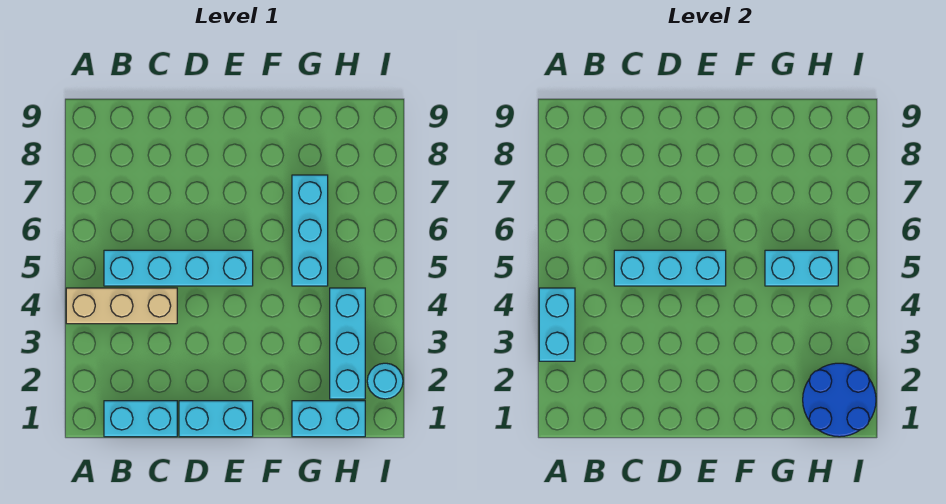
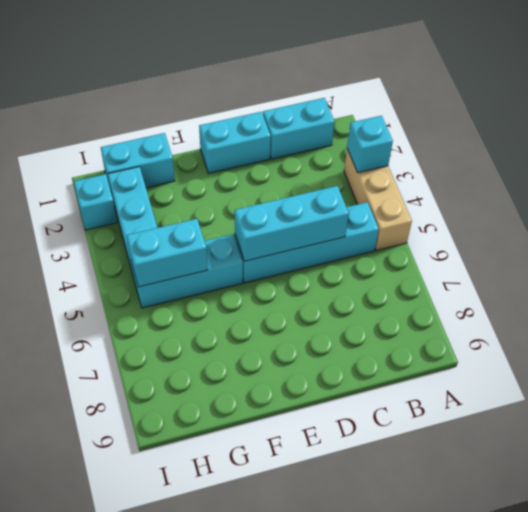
cyan brick A3:A4 level 2 -> cyan brick A3 level 2
tan brick A4:C4 level 1 -> tan brick A3:A5 level 1
cyan brick G5:G7 level 1 -> cyan brick F5:H5 level 1
blue round brick H1:I2 level 2 -> none
cyan round brick I2 level 1 -> cyan brick I2 level 1

